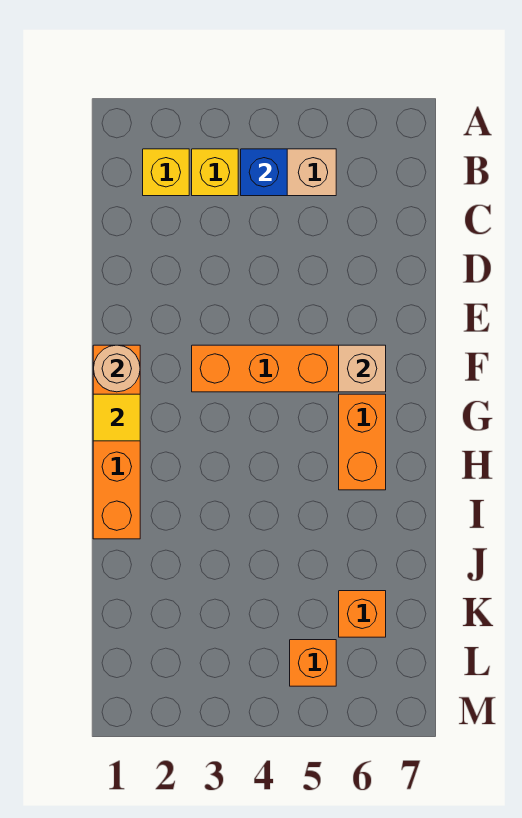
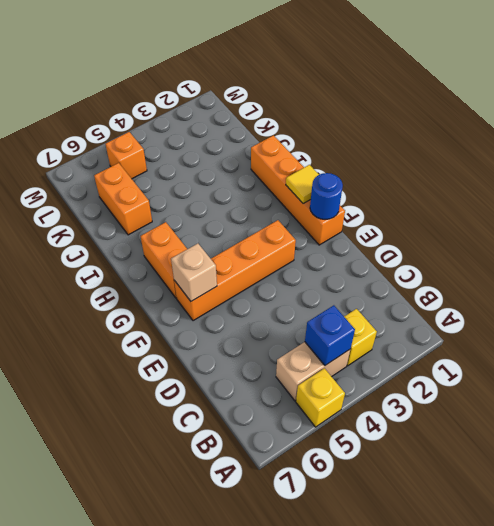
yellow brick B2 level 1 -> yellow brick A5 level 1
tan round brick F1 level 2 -> blue round brick F1 level 2
orange brick K6 level 1 -> orange brick J6:K6 level 1

